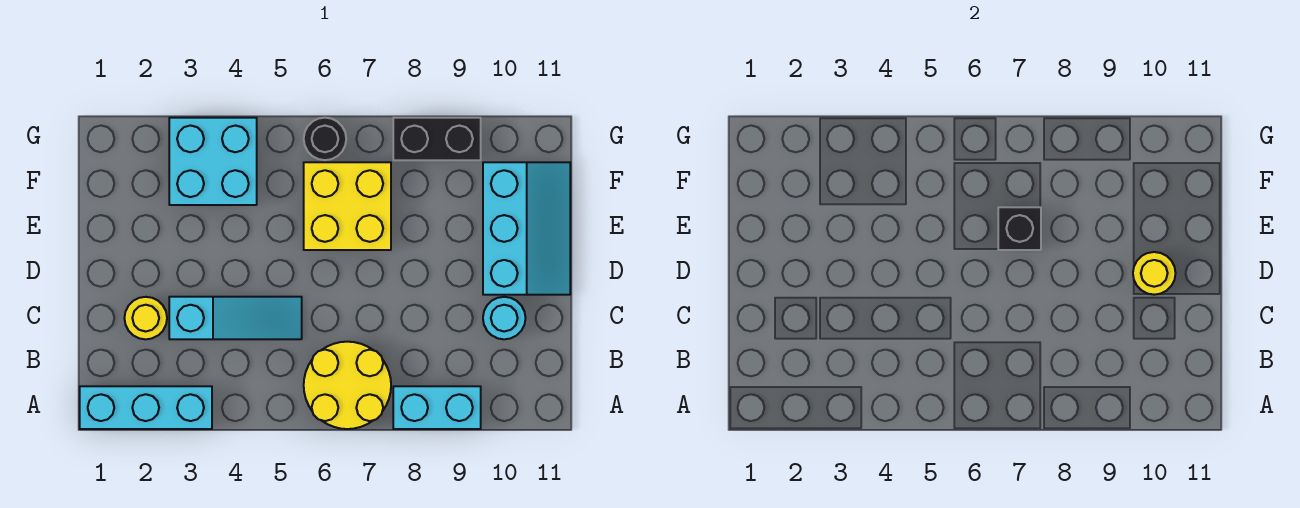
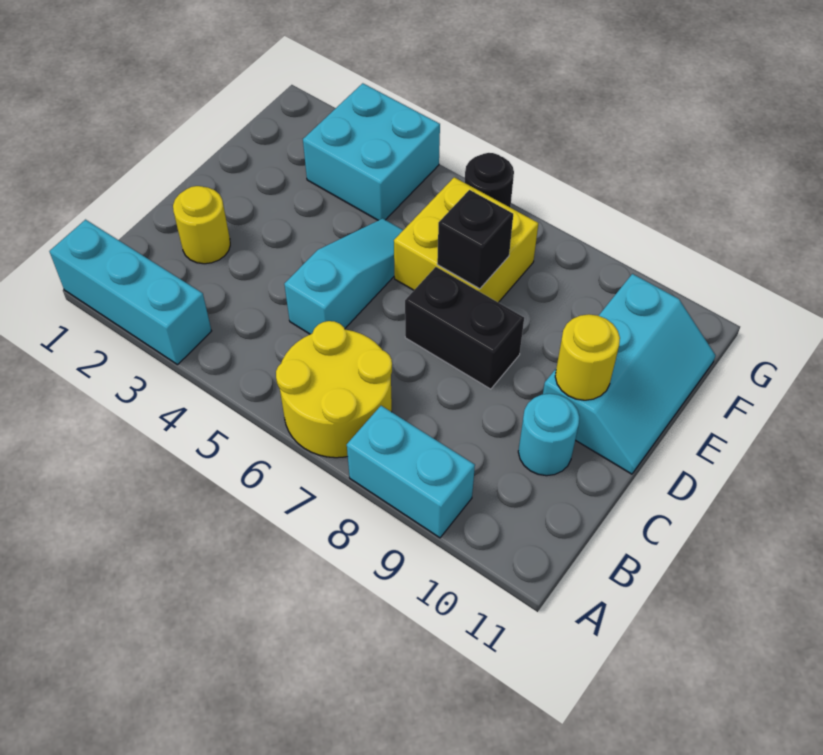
cyan slope C3:C5 level 1 top 3 -> cyan slope C5:E5 level 1 top C
black brick G8:G9 level 1 -> black brick D7:D8 level 1

